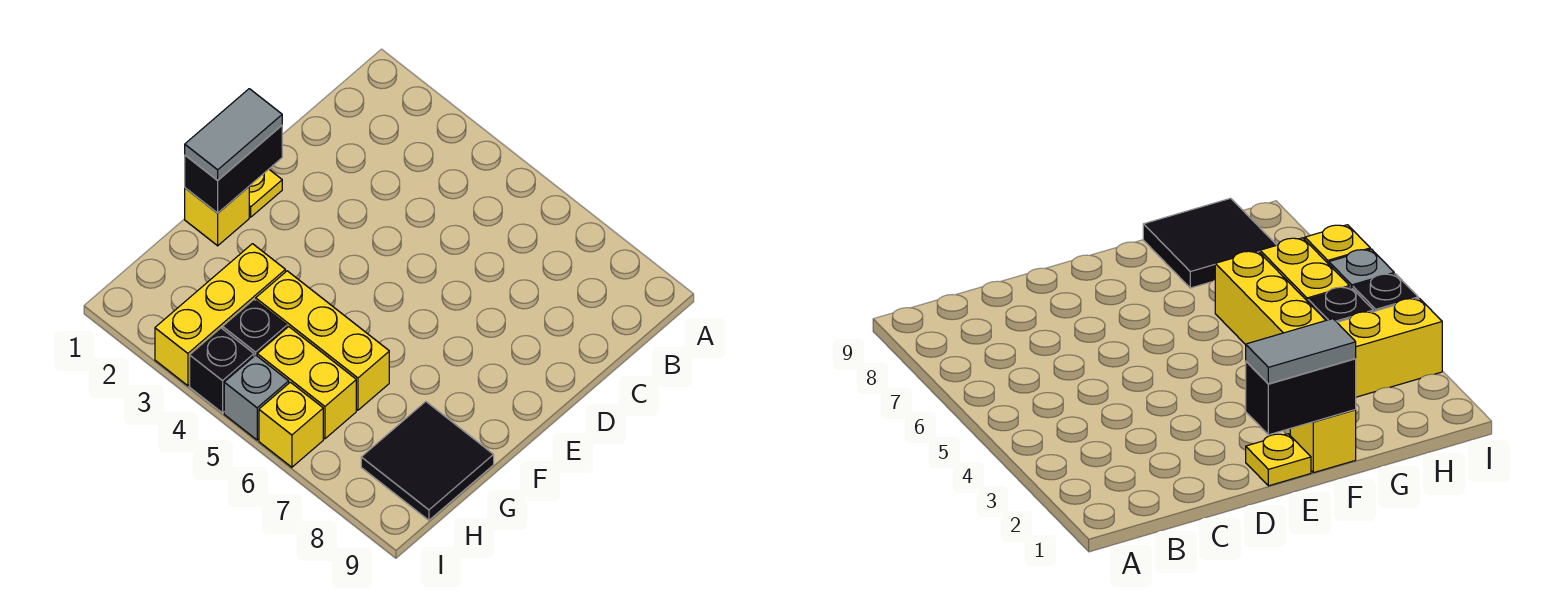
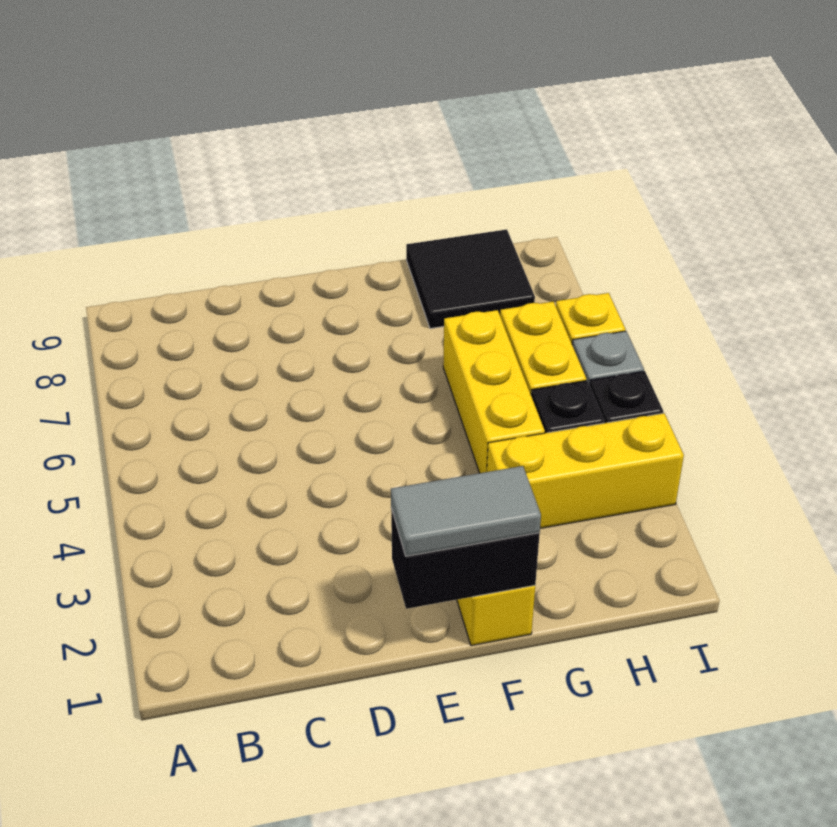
yellow plate E1 level 1 -> none

